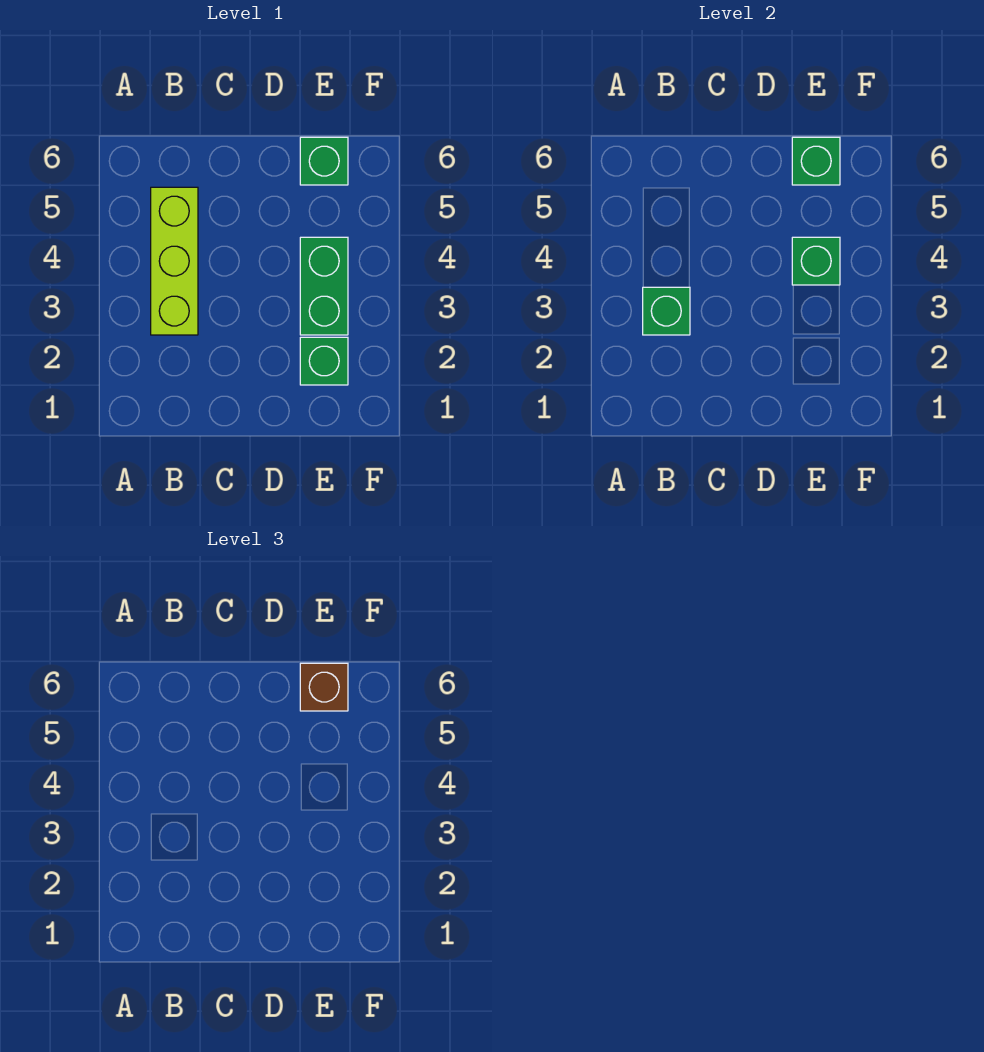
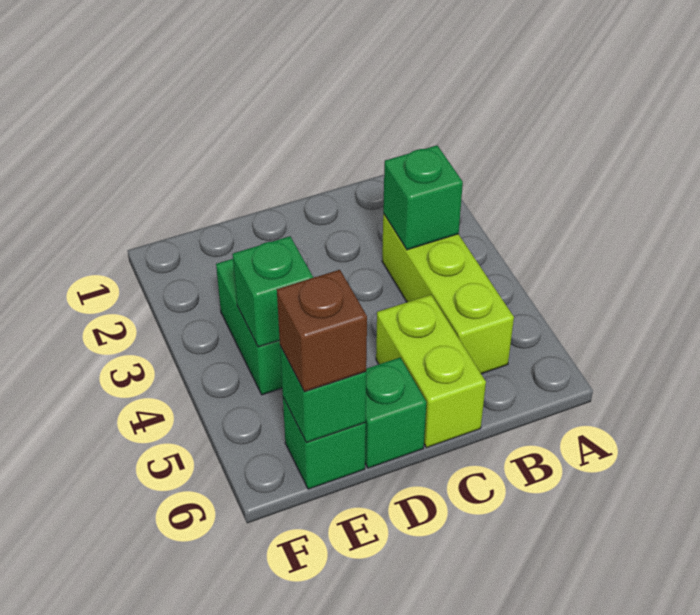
none -> lime brick C5:C6 level 1
green brick E2 level 1 -> green brick D6 level 1

